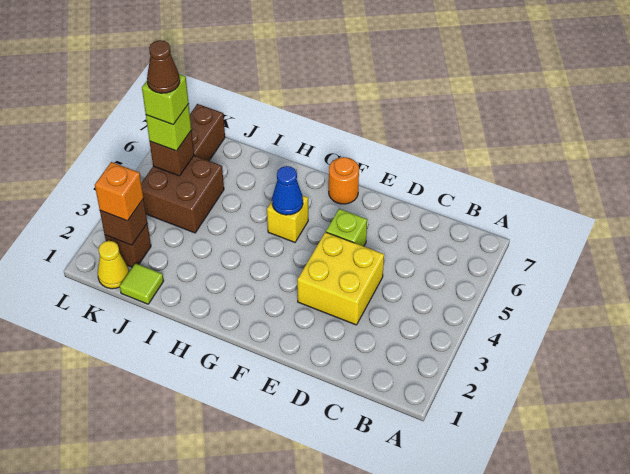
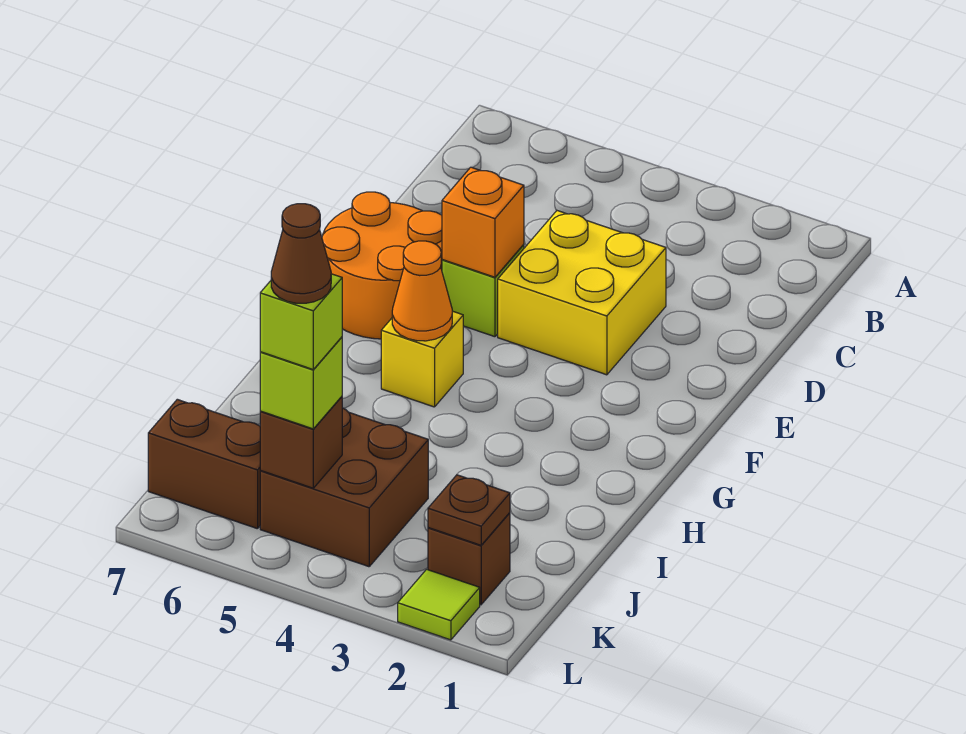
orange round brick F7 level 1 -> orange round brick E6:F7 level 1
blue cone G5 level 2 -> orange cone G5 level 2
lime tile J1 level 1 -> lime tile L2 level 1
yellow cone K1 level 1 -> none
brown brick K2 level 2 -> brown plate K2 level 2
orange brick K2 level 3 -> orange brick E5 level 2

